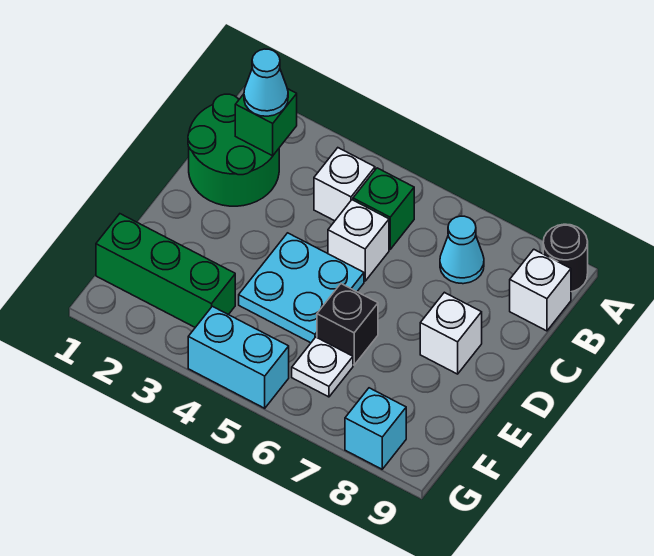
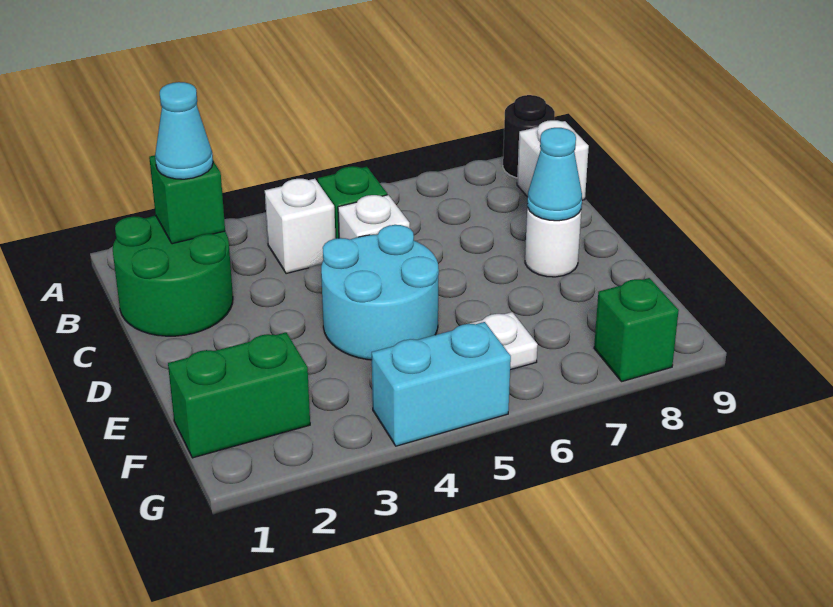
cyan cone B7 level 1 -> cyan cone D8 level 2
cyan plate D4:E5 level 1 -> cyan round brick D4:E5 level 1
white brick D8 level 1 -> white round brick D8 level 1
black brick E6 level 1 -> none
green brick F1:F3 level 1 -> green brick F1:F2 level 1
cyan brick G8 level 1 -> green brick G8 level 1

